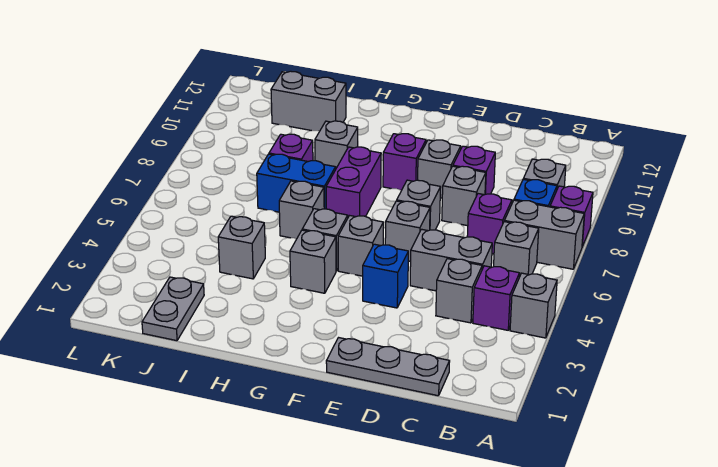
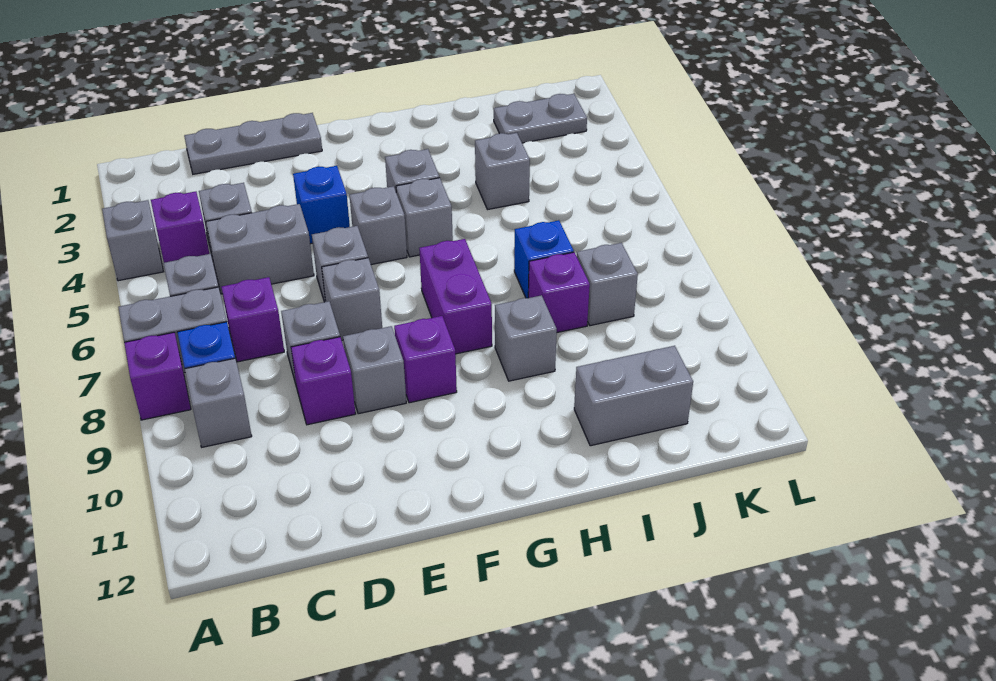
grey brick H6 level 1 -> grey brick J8 level 1
blue brick H7:I7 level 1 -> blue brick I7 level 1
grey plate J1:J2 level 1 -> grey plate J2:K2 level 1

